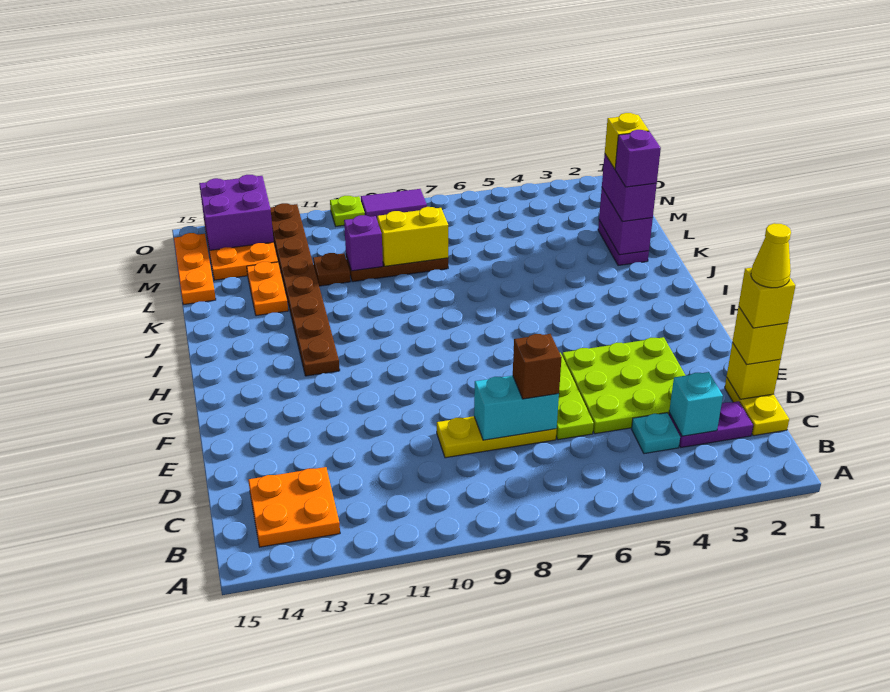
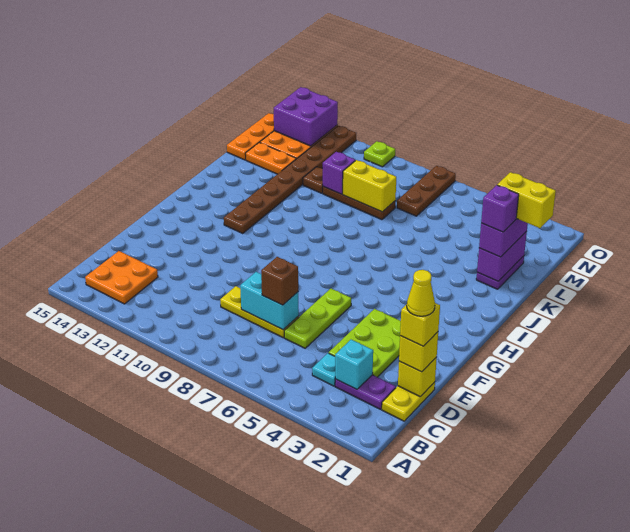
lime plate D3:F5 level 1 -> lime plate D3:F4 level 1
orange plate K13:L13 level 1 -> orange plate L13:L14 level 1
yellow brick L2 level 4 -> yellow brick L1:L2 level 4
none -> brown plate M7:O7 level 1
purple tile O8:O9 level 1 -> none

